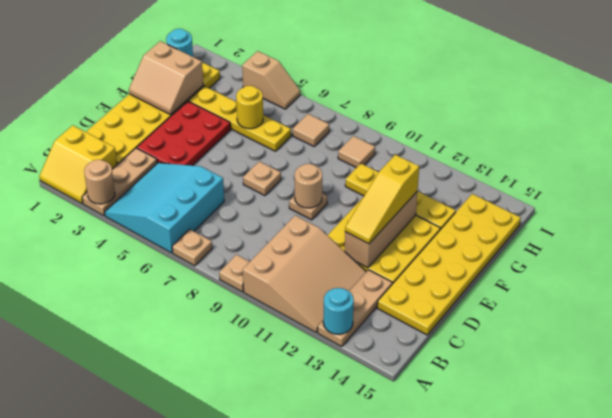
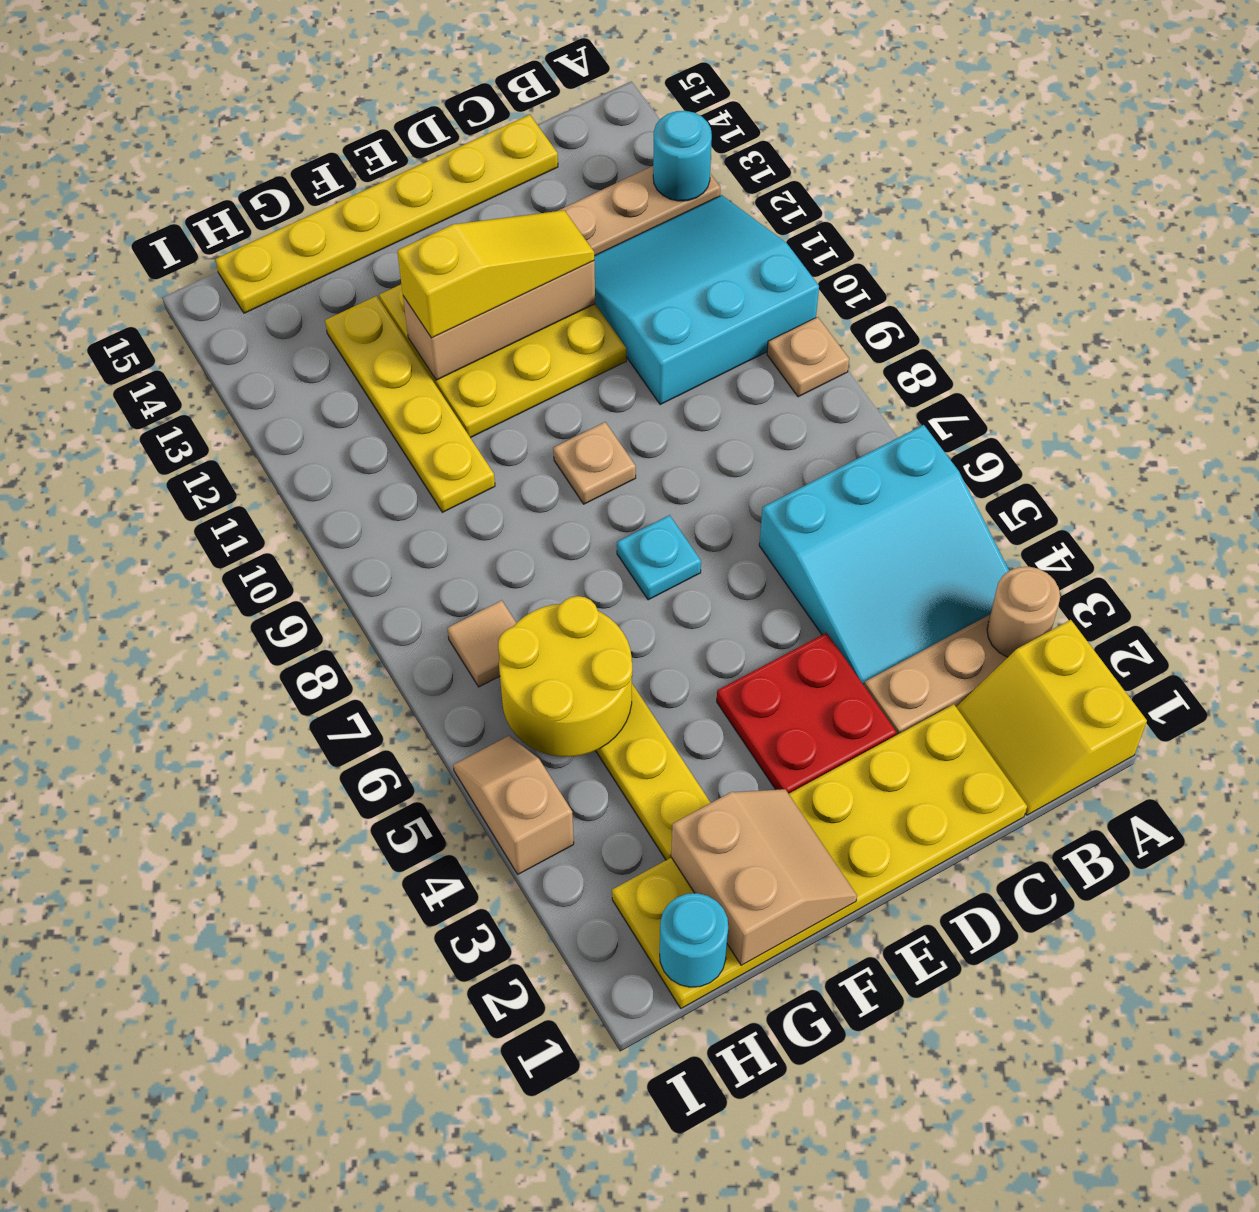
yellow slope A1:B2 level 1 top B -> yellow slope A1:B2 level 1 top A
tan plate A7 level 1 -> none
tan slope A10:C12 level 1 top 10 -> cyan slope A10:C12 level 1 top 10
yellow plate C14:H15 level 1 -> yellow plate C15:H15 level 1
red plate D3:F4 level 1 -> red plate D3:E4 level 1
tan plate E7 level 1 -> cyan plate E7 level 1
tan round brick E9 level 2 -> none
yellow round brick G5 level 2 -> yellow round brick G5:H6 level 2
tan tile H9 level 1 -> none

